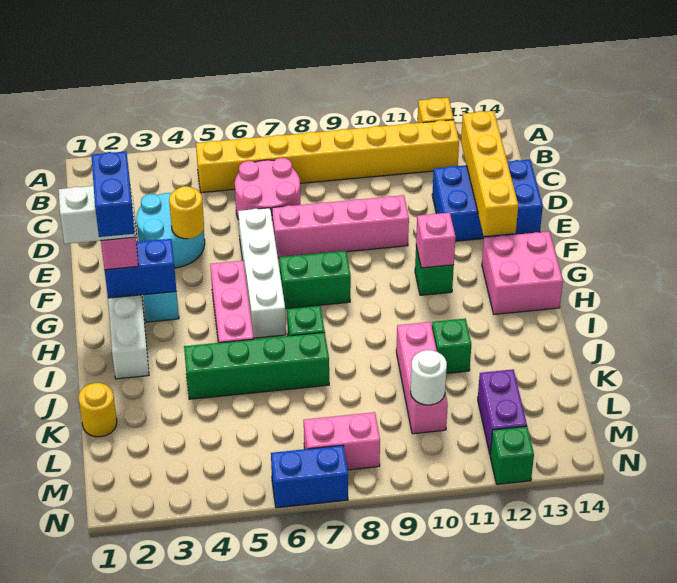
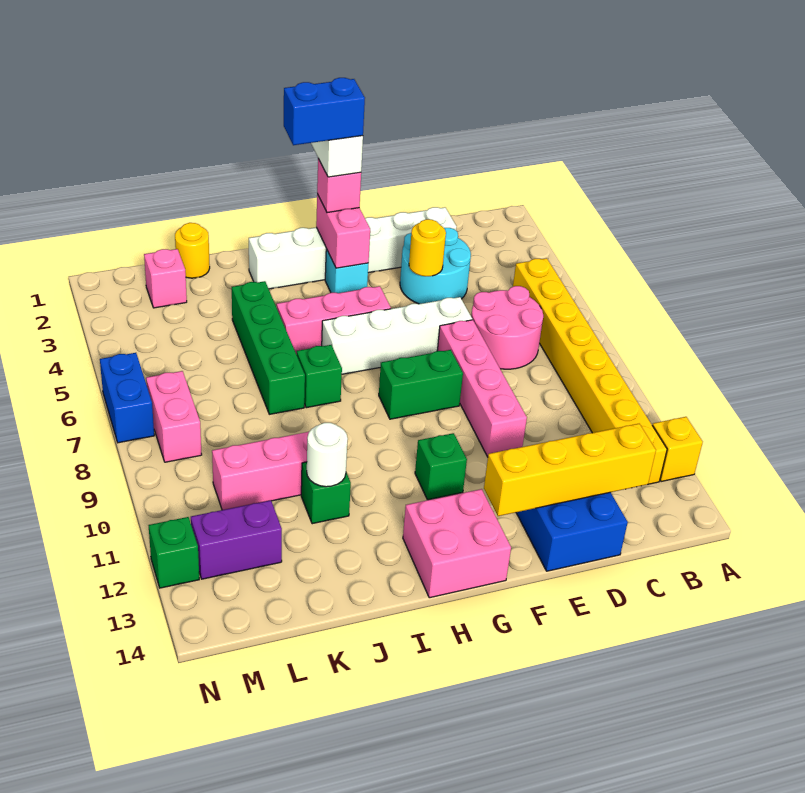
blue brick G2:G3 level 2 -> pink brick G2:G3 level 2
green brick G7:G8 level 1 -> green brick F8:G8 level 1
pink brick G11 level 2 -> pink brick L2 level 1
white round brick L10 level 2 -> white round brick J11 level 2

